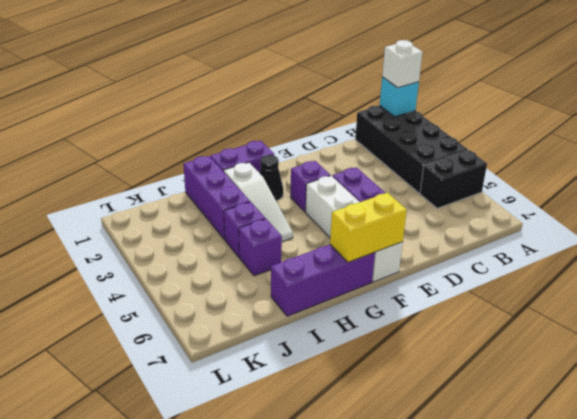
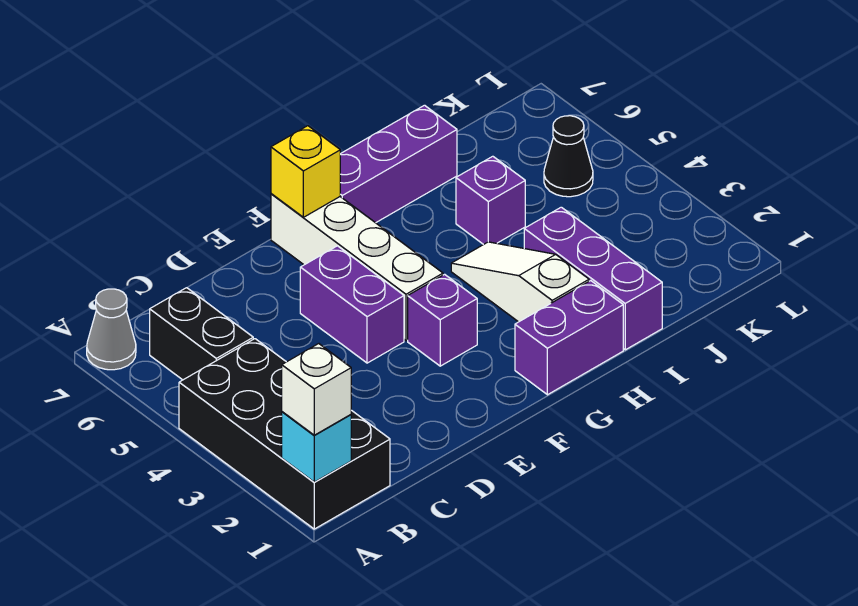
black brick A5:B5 level 1 -> black brick B5:B6 level 1
none -> grey cone A7 level 1
yellow brick F7:G7 level 2 -> yellow brick F7 level 2
black cone G2 level 1 -> black cone K5 level 1
purple brick I4 level 1 -> none

